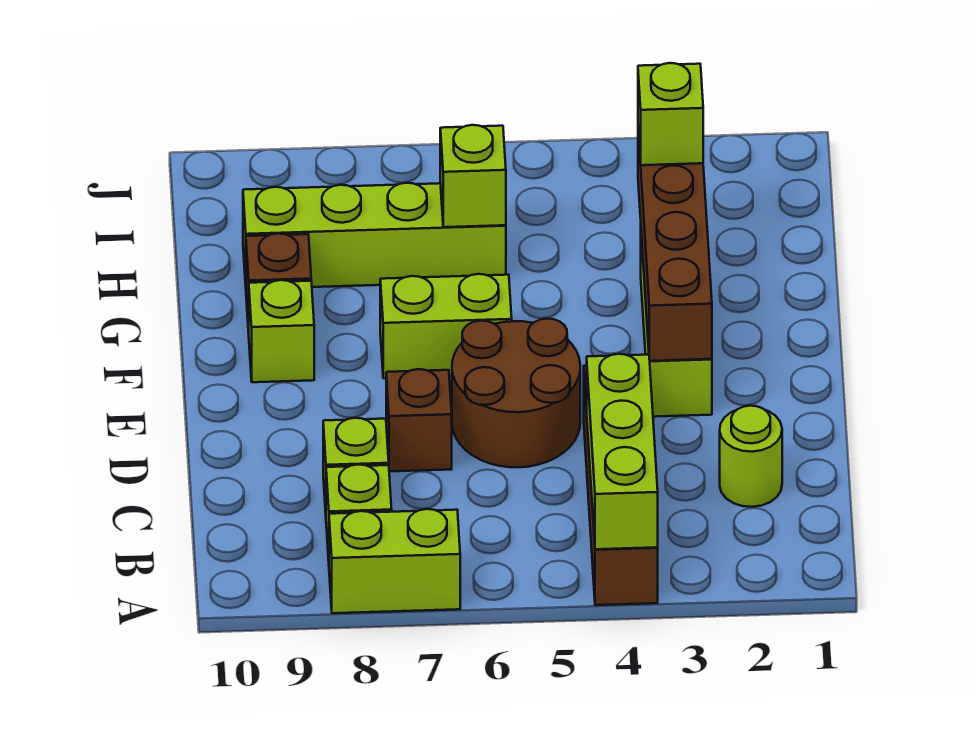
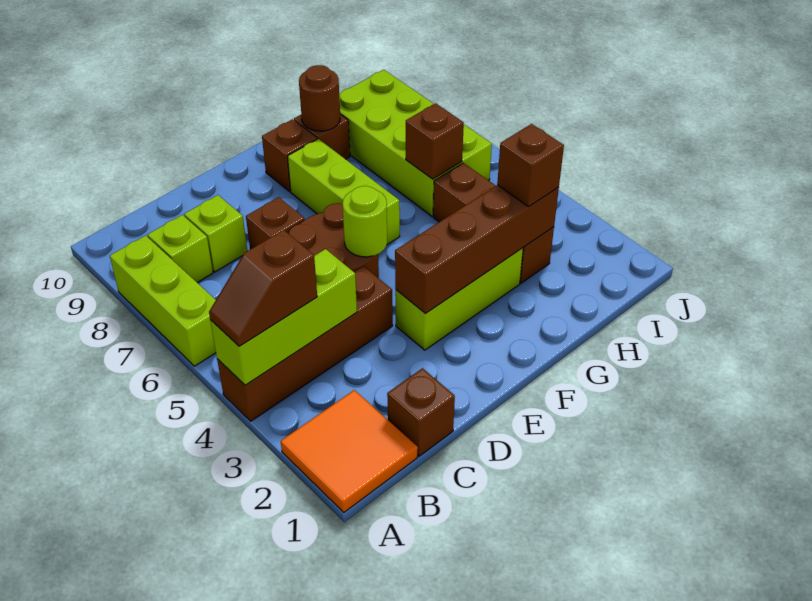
none -> orange tile A1:B2 level 1
none -> brown slope A4:B4 level 3 top B
lime brick A7:A8 level 1 -> lime brick A6:A8 level 1
none -> brown brick C1 level 1
lime round brick C2 level 1 -> lime round brick E5 level 2
lime brick F6:F7 level 1 -> lime brick F6:F8 level 1
lime brick F9 level 1 -> brown brick F9 level 1
none -> brown round brick G9 level 2
none -> brown brick H3:H5 level 1
lime brick H3 level 3 -> brown brick H3 level 3
lime brick H6:H9 level 1 -> lime brick H6:I9 level 1
lime brick H6 level 2 -> brown brick H6 level 2

